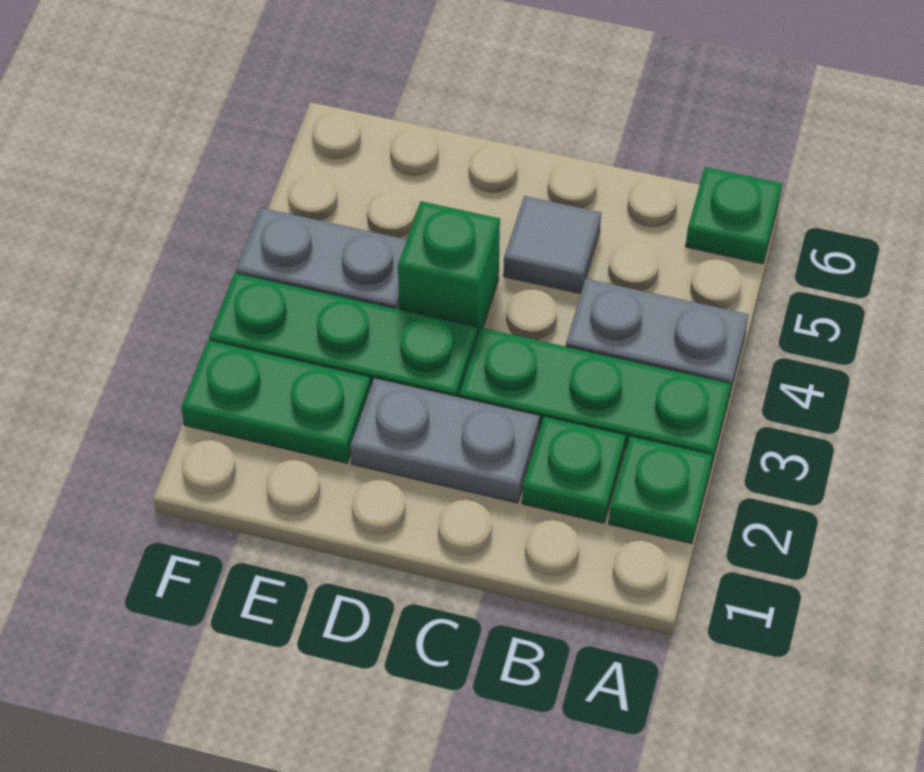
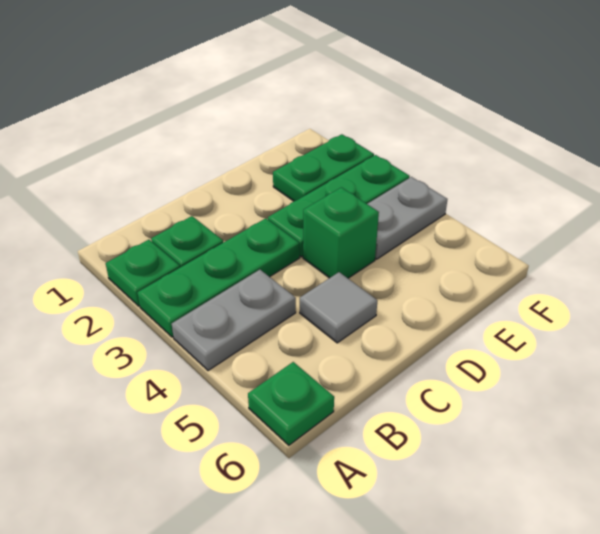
grey plate C2:D2 level 1 -> none

